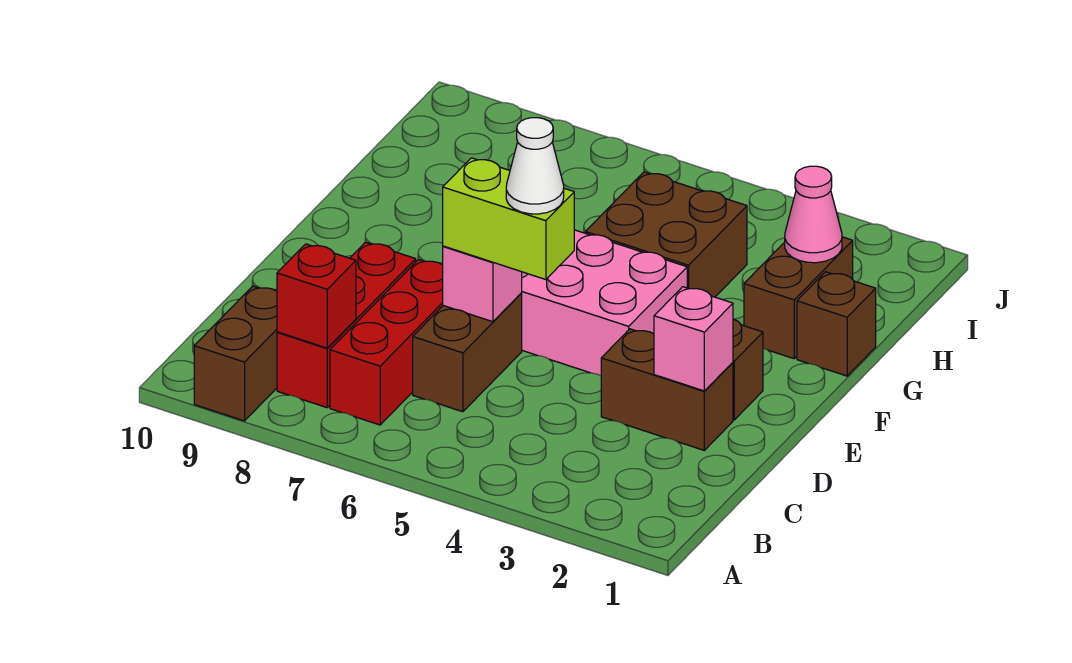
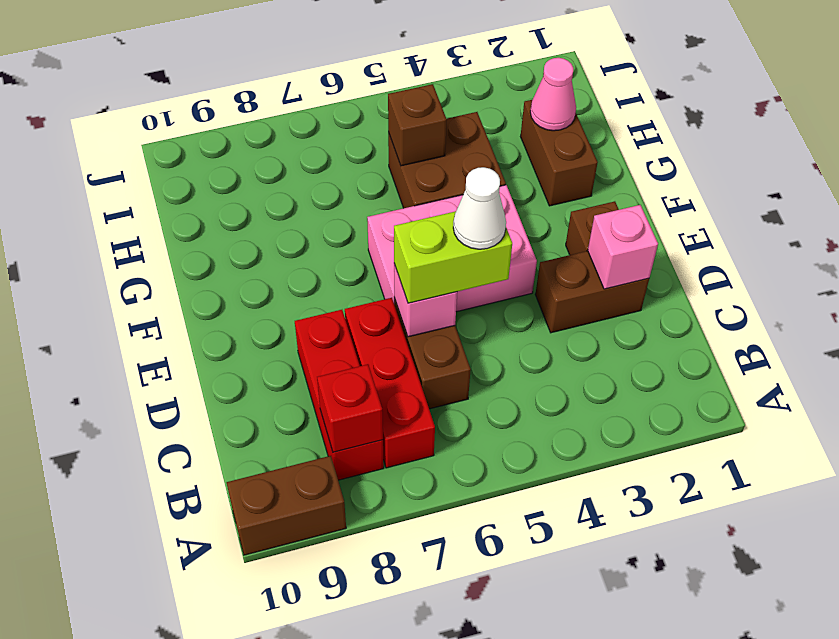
brown brick A9:B9 level 1 -> brown brick A9:A10 level 1
brown brick G1 level 1 -> brown brick H5 level 2

